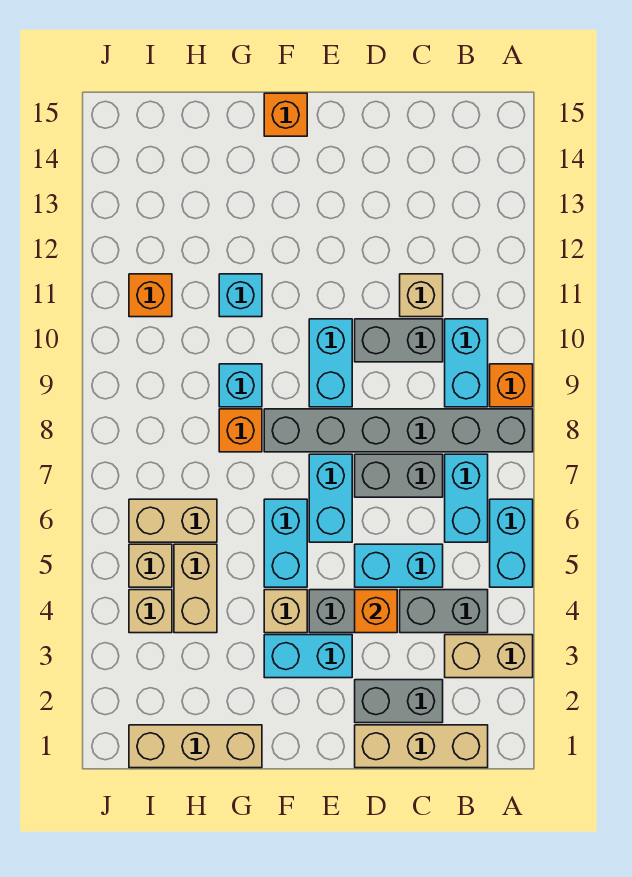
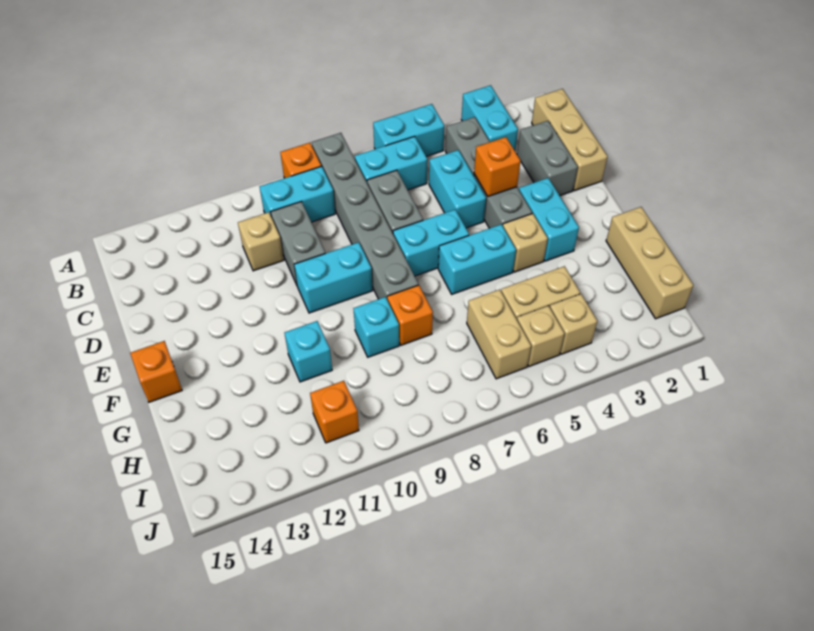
tan brick A3:B3 level 1 -> cyan brick A3:B3 level 1

